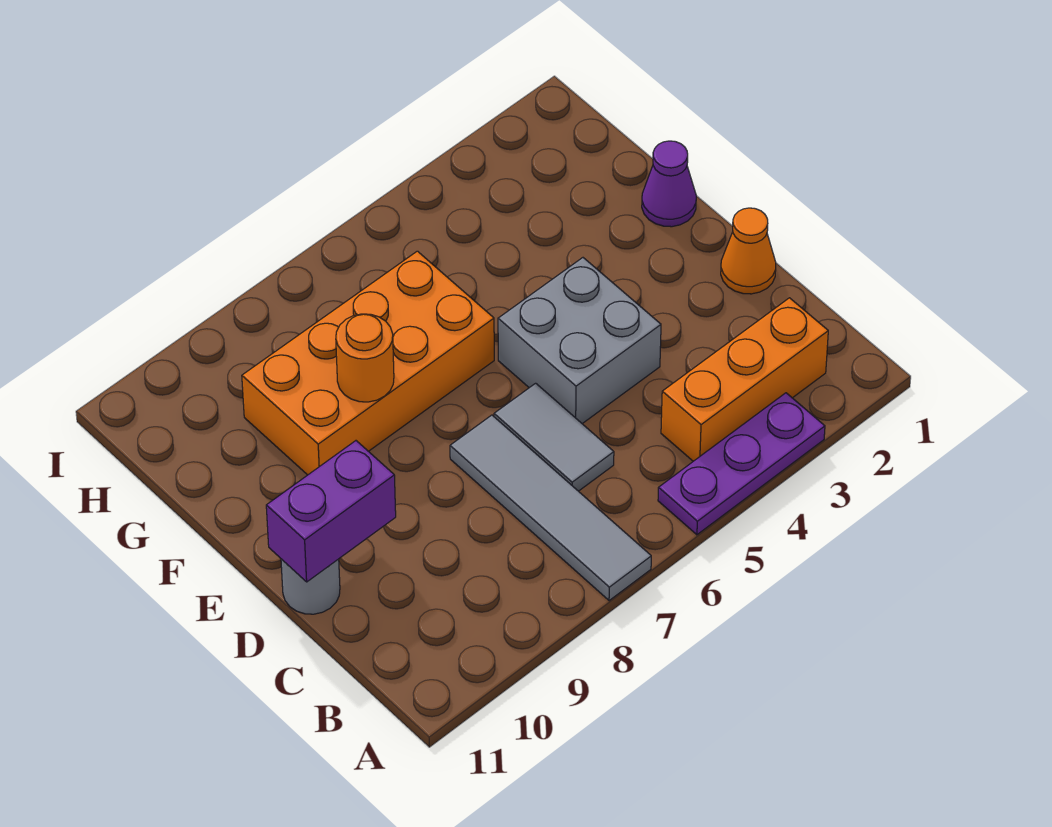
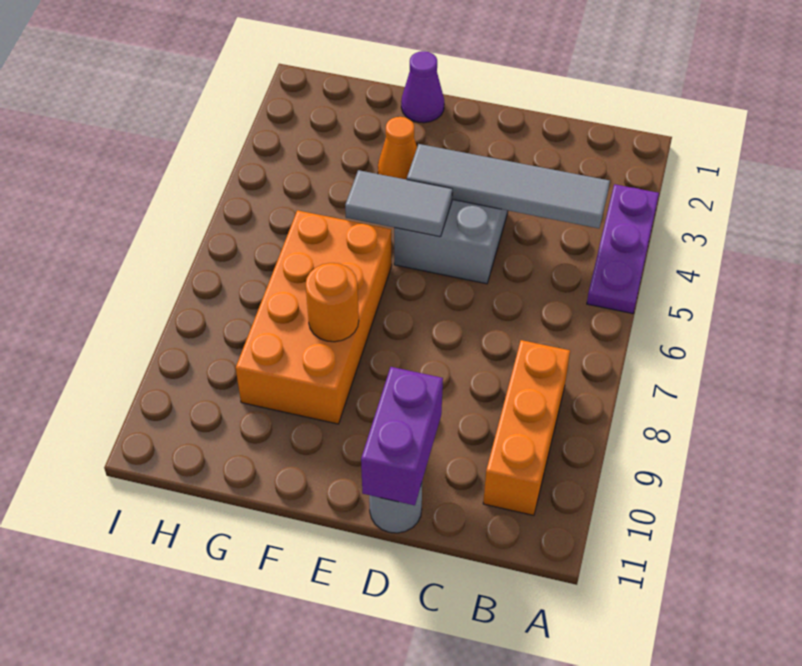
grey tile A7:D7 level 1 -> grey tile B4:E4 level 2
orange brick B2:B4 level 1 -> orange brick B8:B10 level 1
grey tile C6:D6 level 1 -> grey tile E5:F5 level 2
orange cone D1 level 1 -> orange cone F3 level 1

